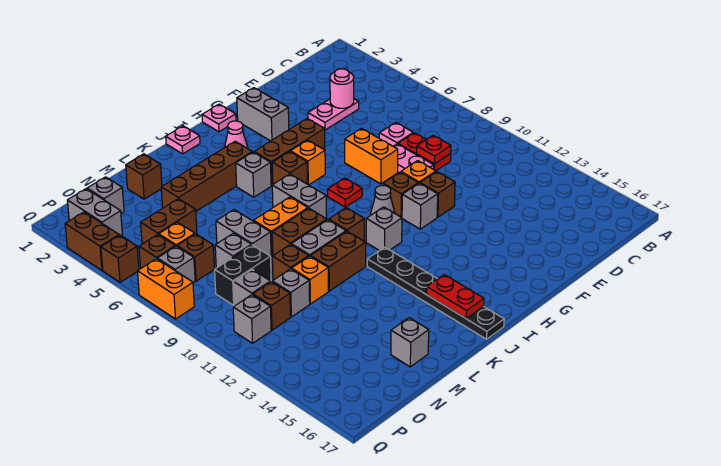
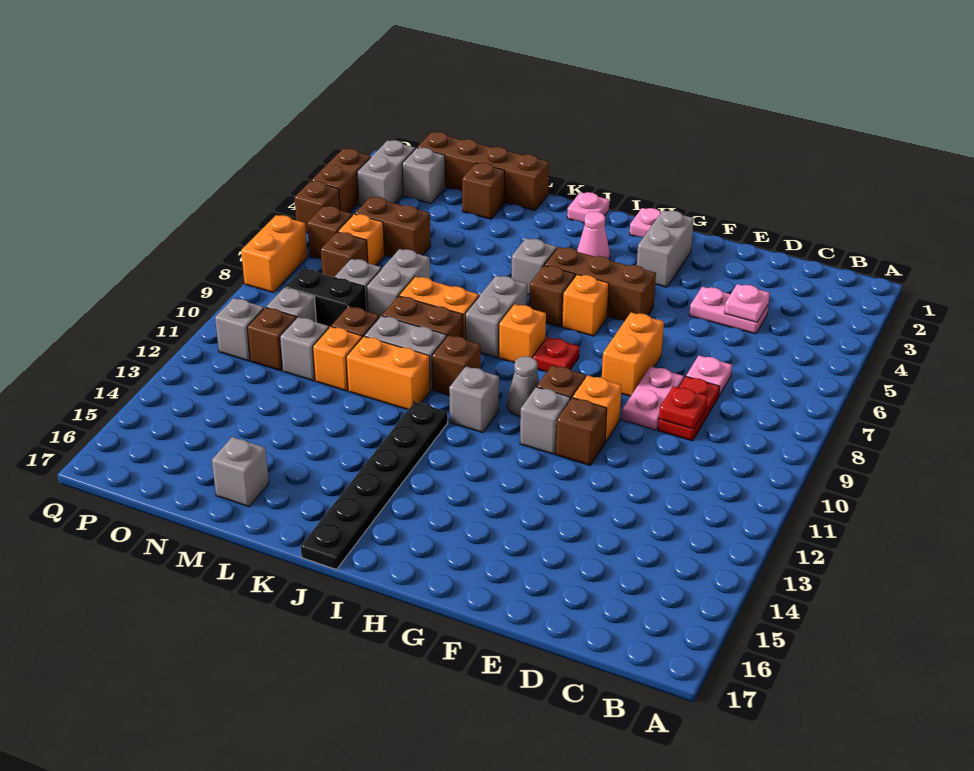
pink round brick D4 level 2 -> pink plate D4 level 2
none -> orange brick I8 level 1
brown brick J4:M4 level 1 -> brown brick L1:O1 level 1
red plate J15:J16 level 2 -> none
brown brick K11:L11 level 1 -> orange brick K11:L11 level 1
grey brick P7 level 1 -> none

